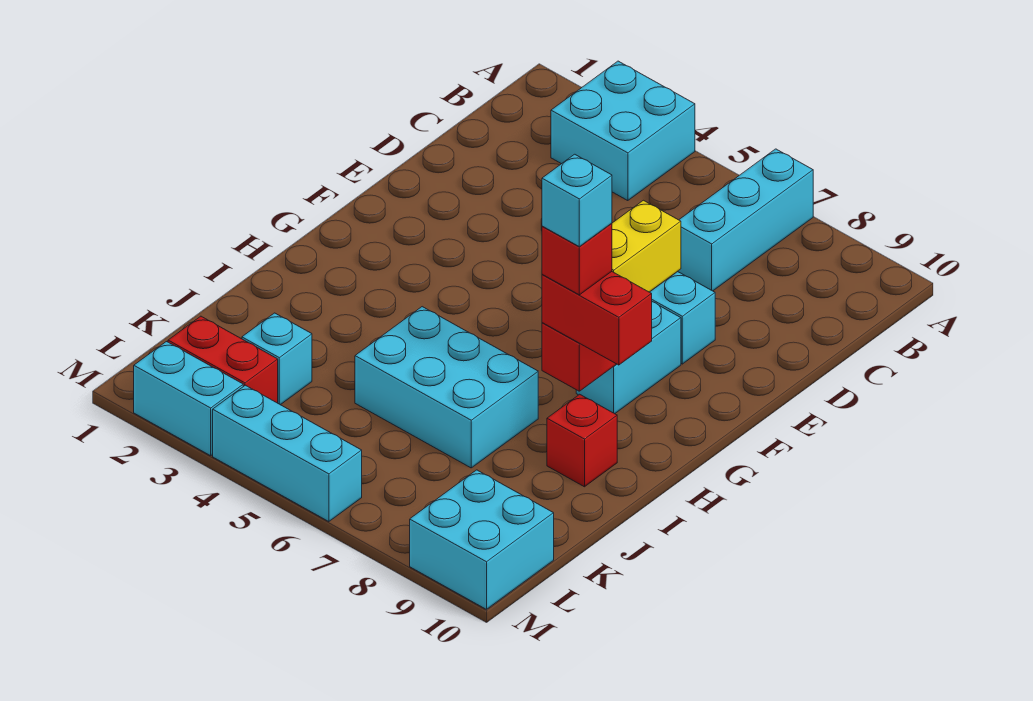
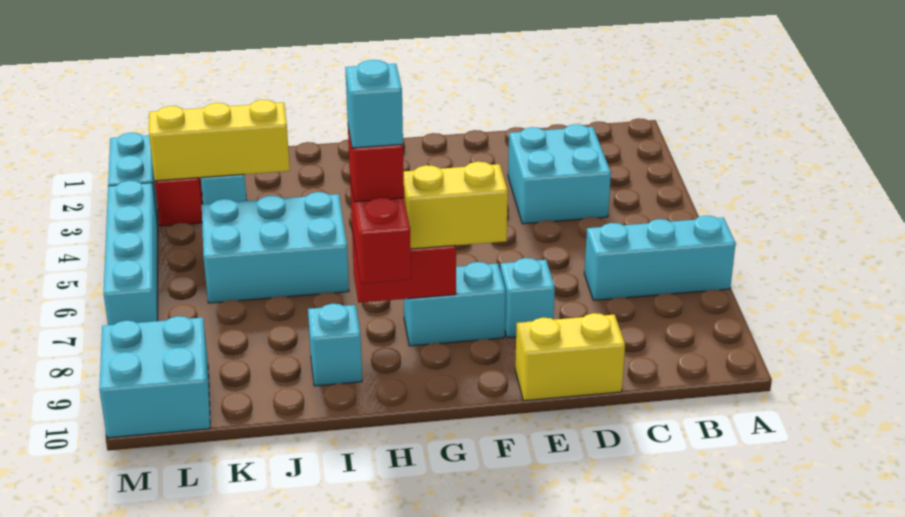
cyan brick A3:B4 level 1 -> cyan brick C3:D4 level 1
none -> yellow brick D10:E10 level 1
cyan brick I5:J7 level 1 -> cyan brick I5:K6 level 1
red brick I9 level 1 -> cyan brick I9 level 1
none -> yellow brick J3:L3 level 2
cyan brick M4:M6 level 1 -> cyan brick M4:M7 level 1

